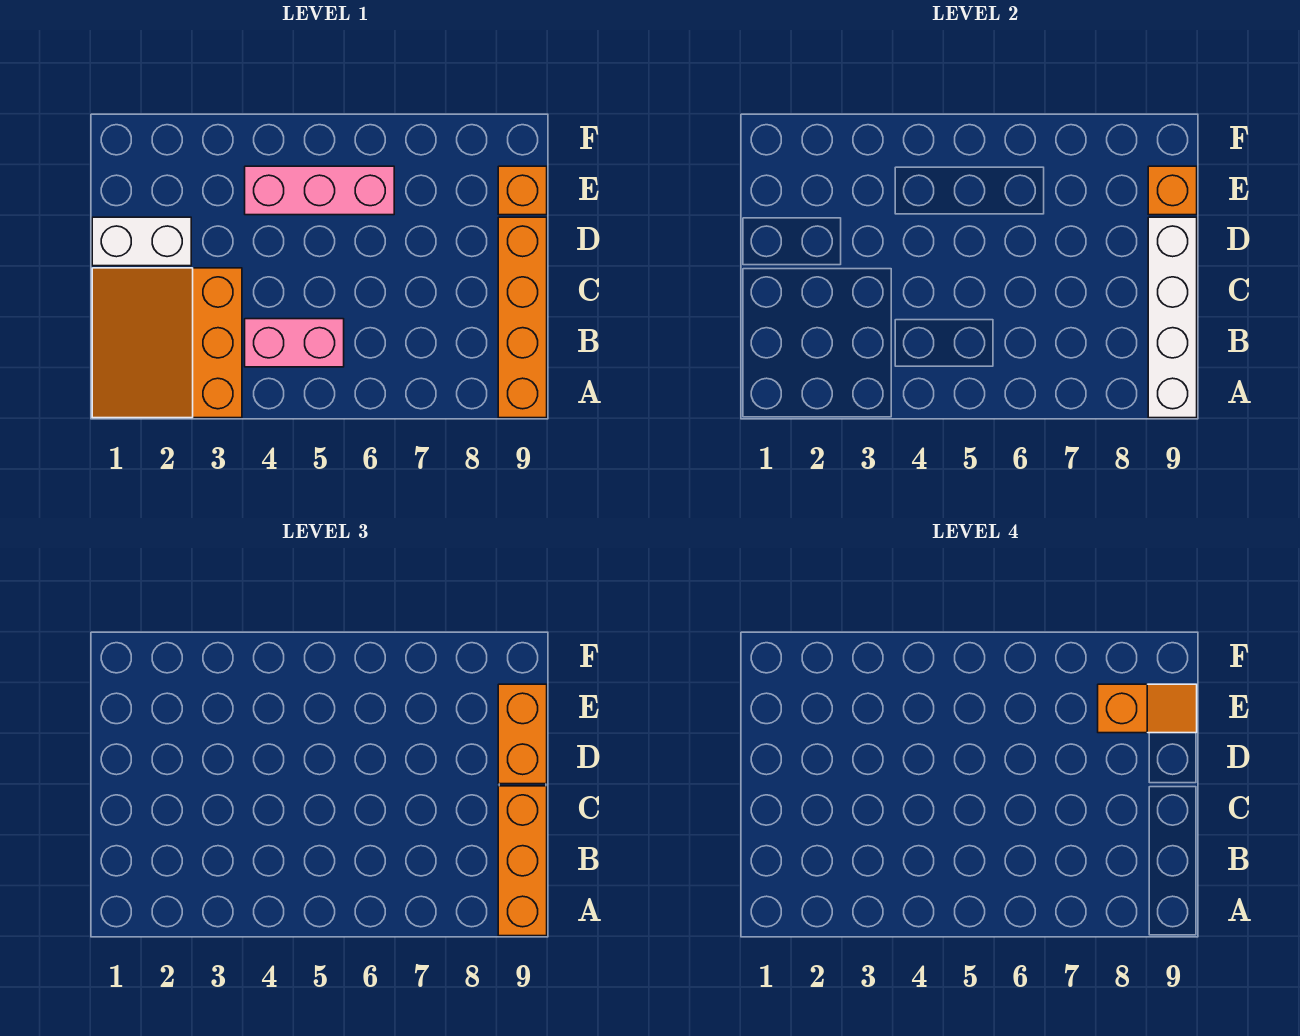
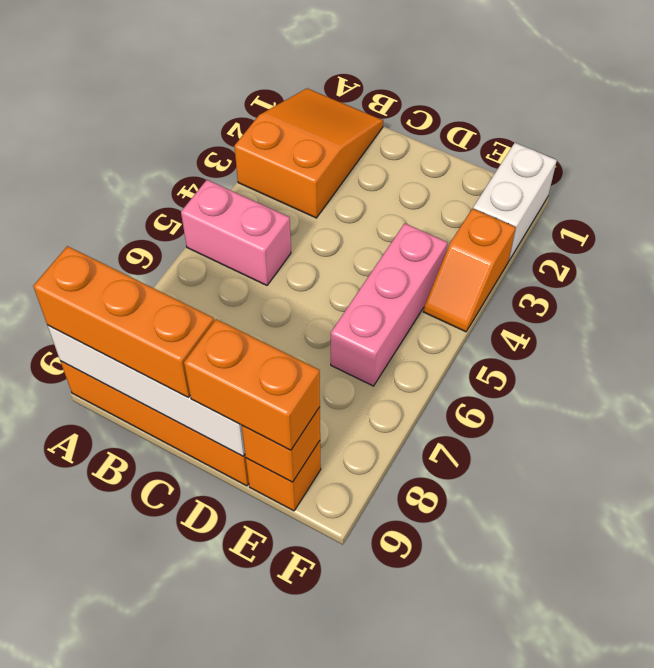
orange slope A1:C3 level 1 top 3 -> orange slope A1:B3 level 1 top 3
pink brick B4:B5 level 1 -> pink brick A5:B5 level 1
white brick D1:D2 level 1 -> white brick F1:F2 level 1
orange slope E8:E9 level 4 top 8 -> orange slope F3:F4 level 1 top 3

